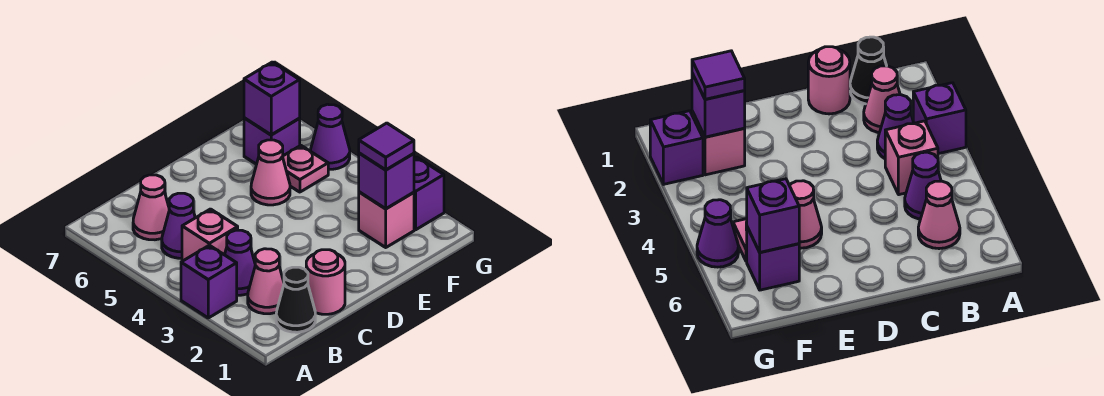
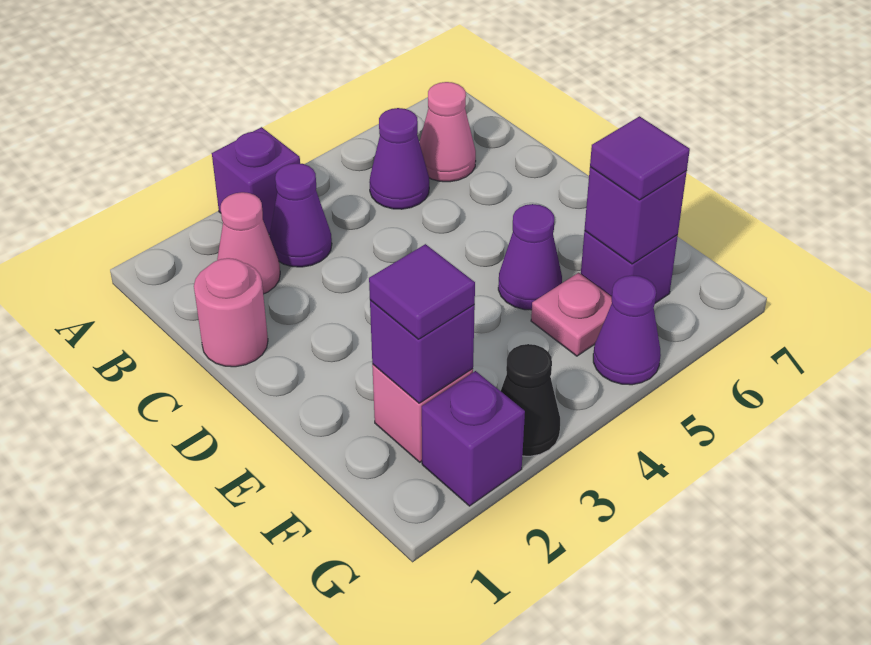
black cone B1 level 1 -> black cone G3 level 1
pink brick B4 level 1 -> none
pink cone E5 level 1 -> purple cone E5 level 1
none -> purple tile F6 level 3

